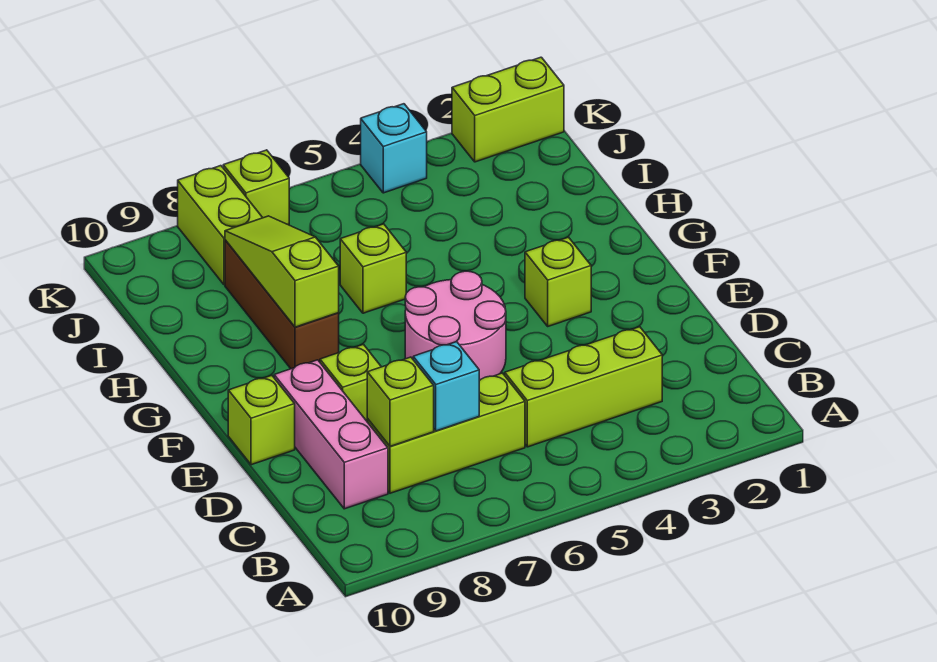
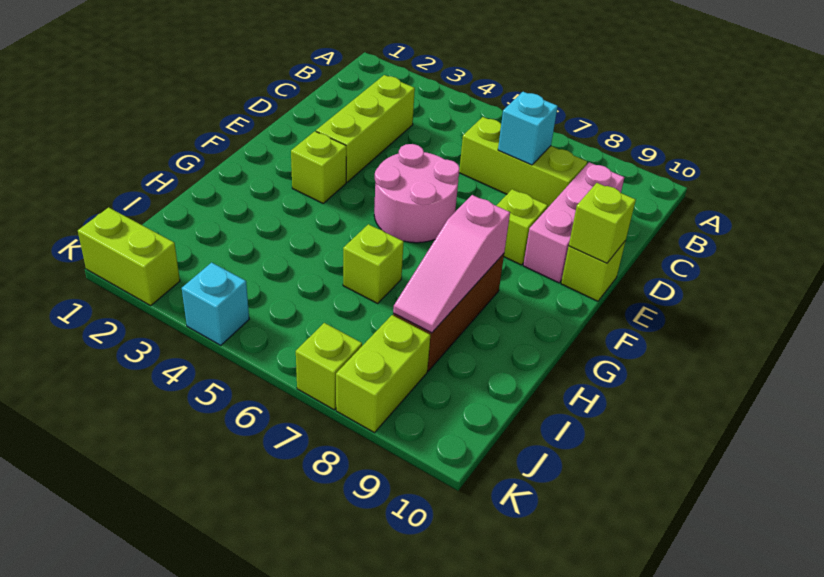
lime brick C3:C5 level 1 -> lime brick C3:E3 level 1
lime brick C8 level 2 -> lime brick E10 level 2
lime slope G8:I8 level 2 top G -> pink slope G8:I8 level 2 top G

